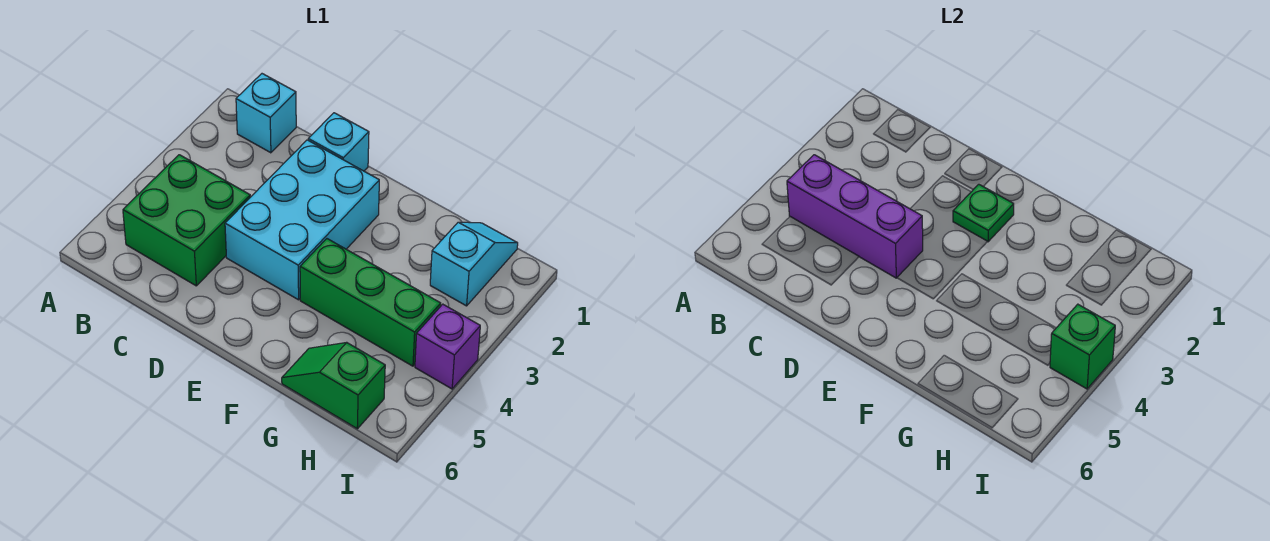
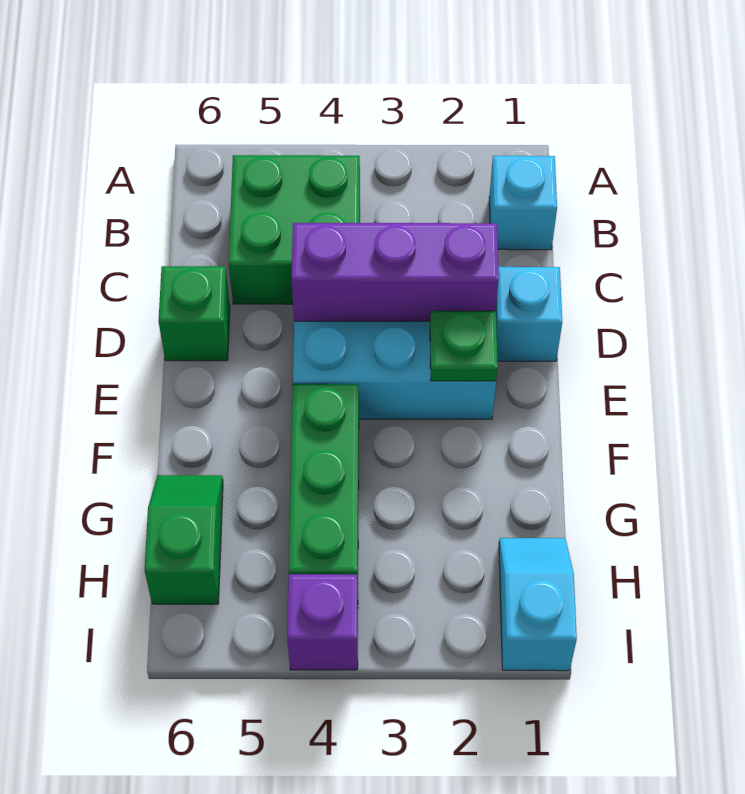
purple brick B4:D4 level 2 -> purple brick D2:D4 level 2
cyan slope H1:H2 level 1 top 2 -> cyan slope H1:I1 level 1 top I
green brick I4 level 2 -> green brick D6 level 1

